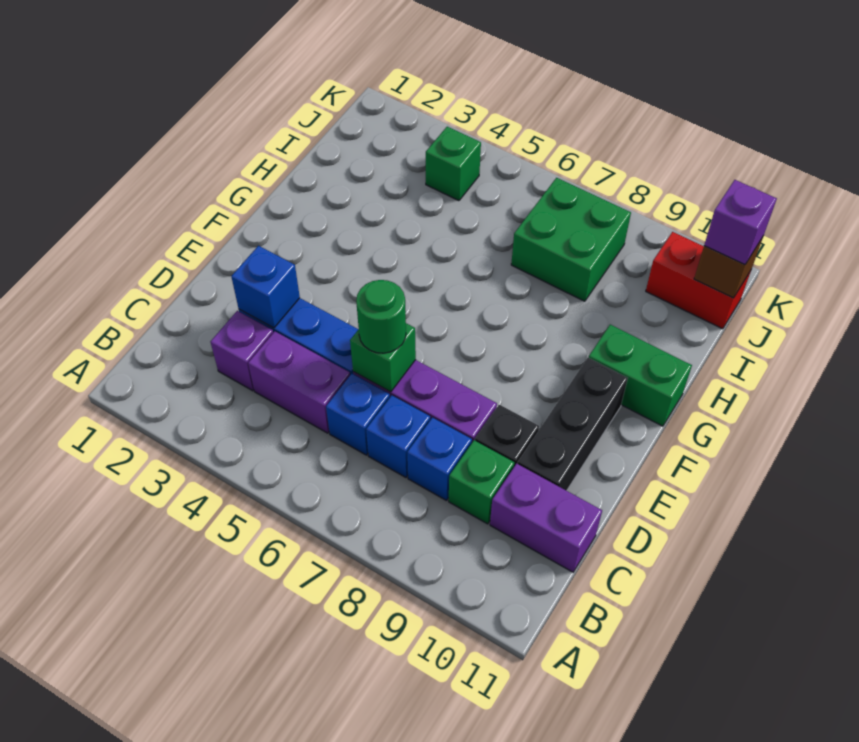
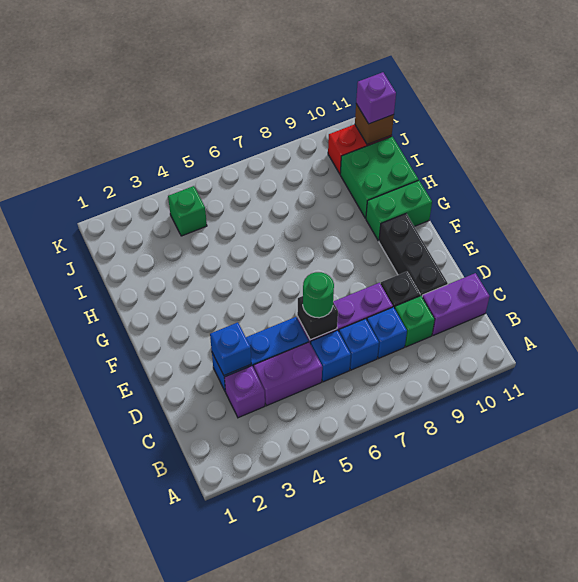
green brick D6 level 2 -> black brick D6 level 2
green brick I7:J8 level 1 -> green brick H10:I11 level 1

